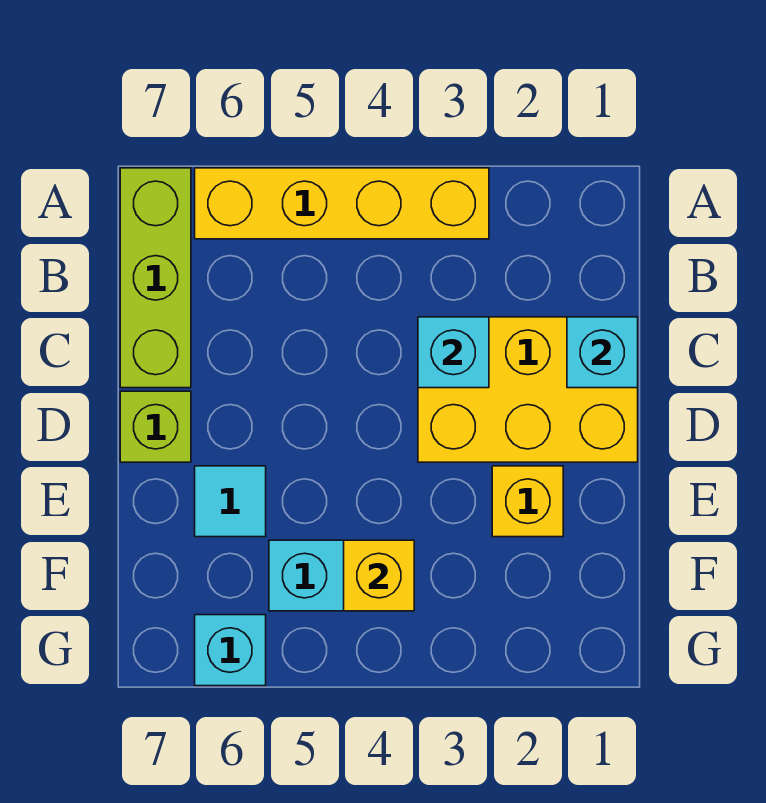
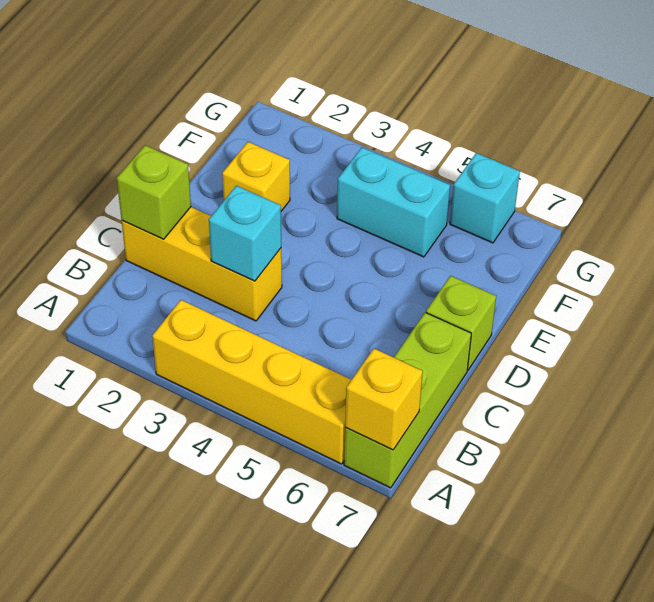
yellow brick C1:D3 level 1 -> yellow brick C1:C3 level 1
cyan brick C1 level 2 -> lime brick C1 level 2
cyan tile E6 level 1 -> none
yellow brick F4 level 2 -> yellow brick A7 level 2

